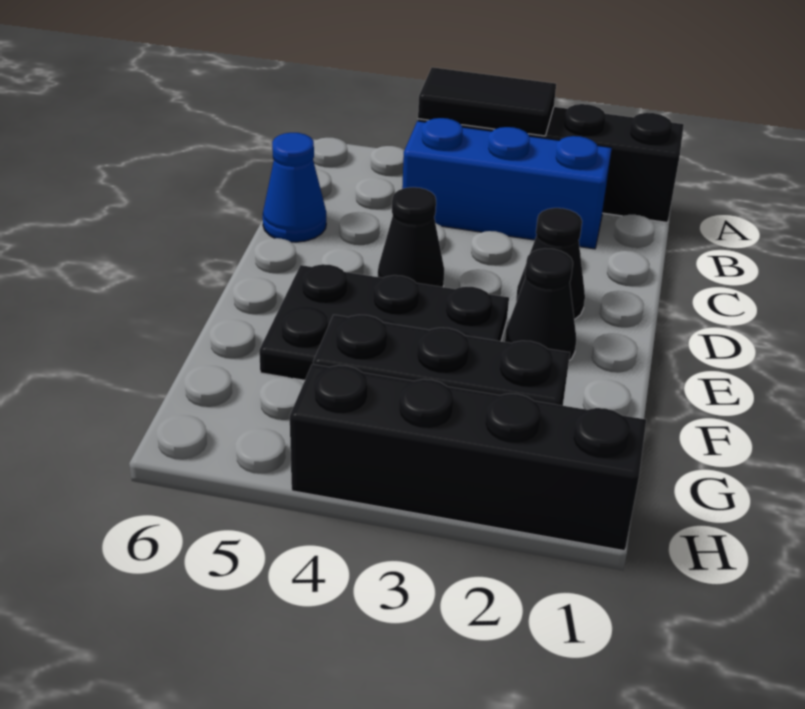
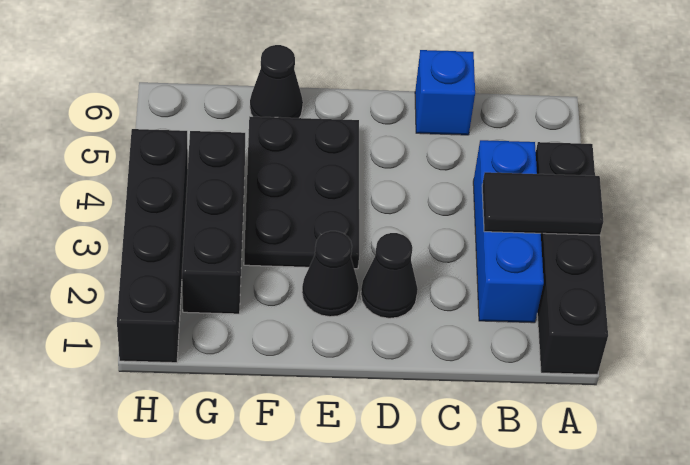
black tile A3:A4 level 2 -> black tile A3:B3 level 2
blue cone C6 level 1 -> blue brick C6 level 1
black cone D4 level 1 -> black cone F6 level 1

